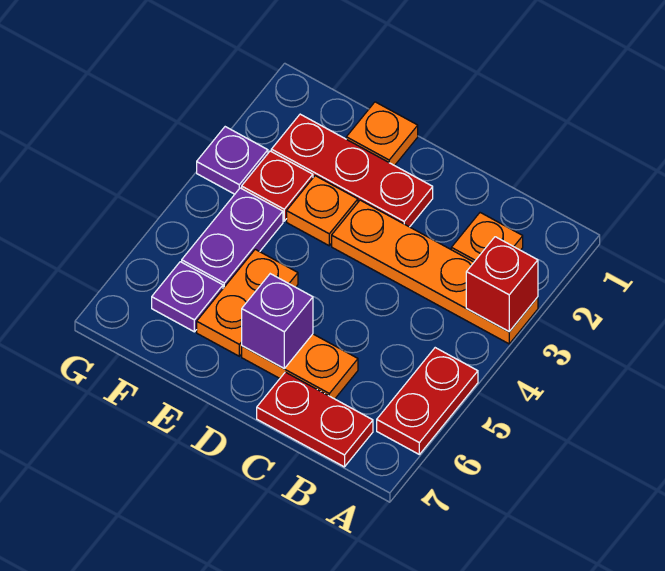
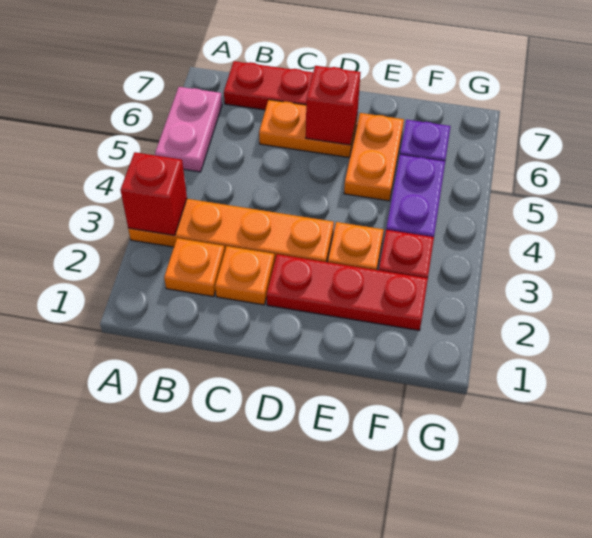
red plate A5:A6 level 1 -> pink plate A5:A6 level 1
purple brick D6 level 2 -> red brick D6 level 2
orange plate E1 level 1 -> orange plate C2 level 1
purple plate G3 level 1 -> none

